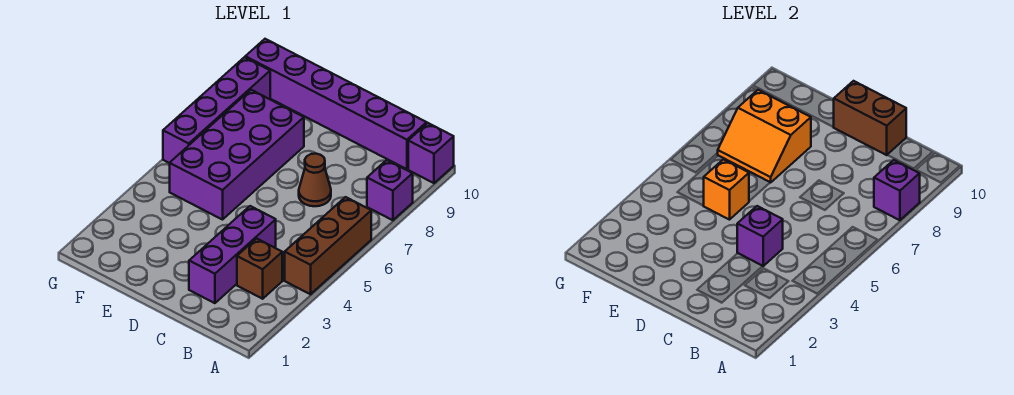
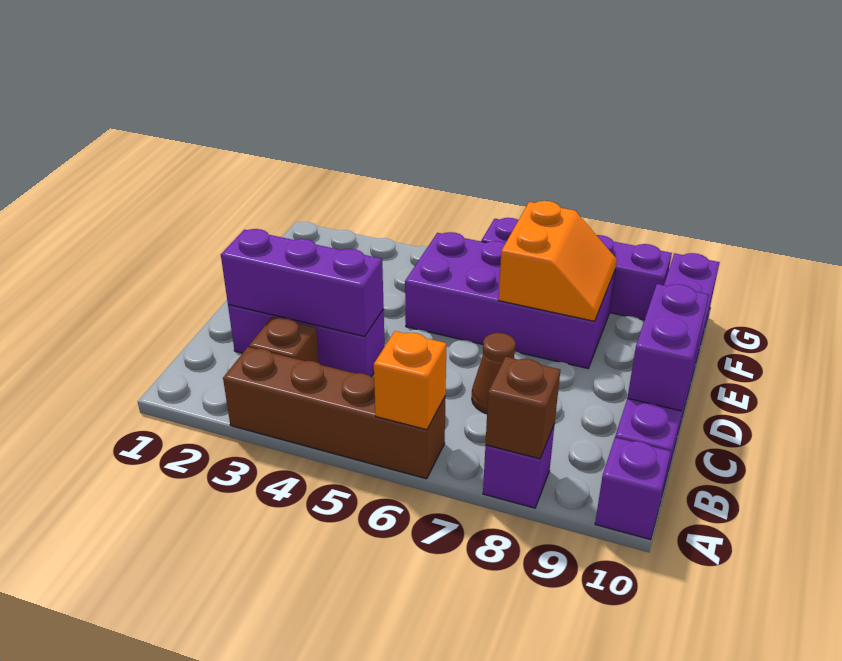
brown brick A4:A6 level 1 -> brown brick A3:A6 level 1
purple brick A8 level 2 -> brown brick A8 level 2
purple brick C4 level 2 -> purple brick C2:C4 level 2
brown brick C10:D10 level 2 -> purple brick C10:D10 level 2
orange brick E5 level 2 -> orange brick A6 level 2
orange slope E7:F8 level 2 top 8 -> orange slope E7:F8 level 2 top 7

